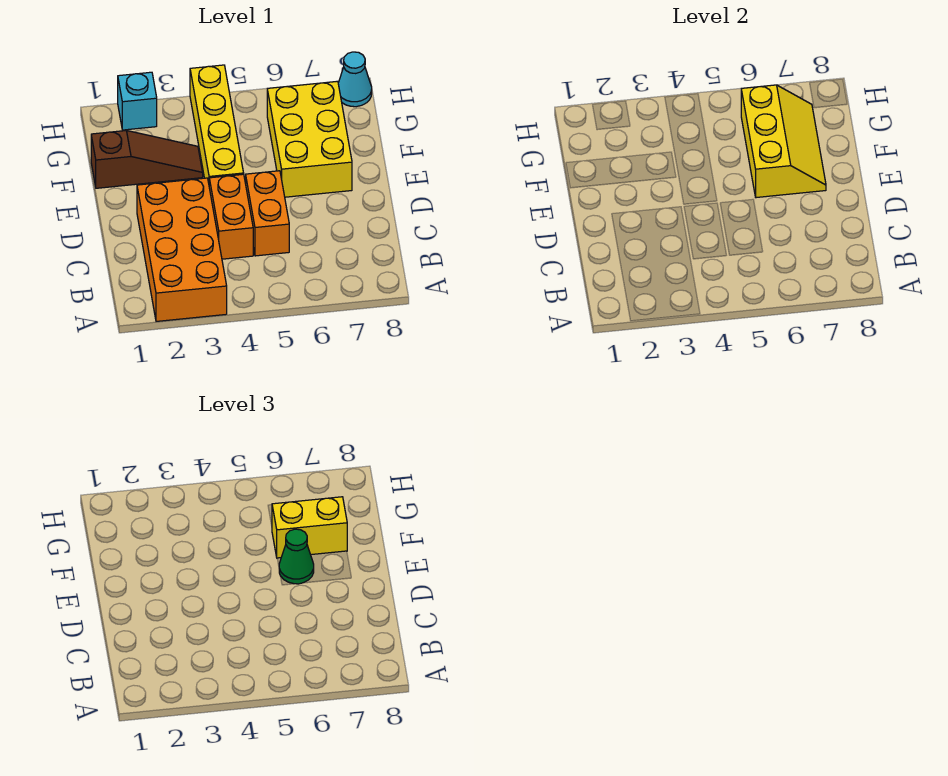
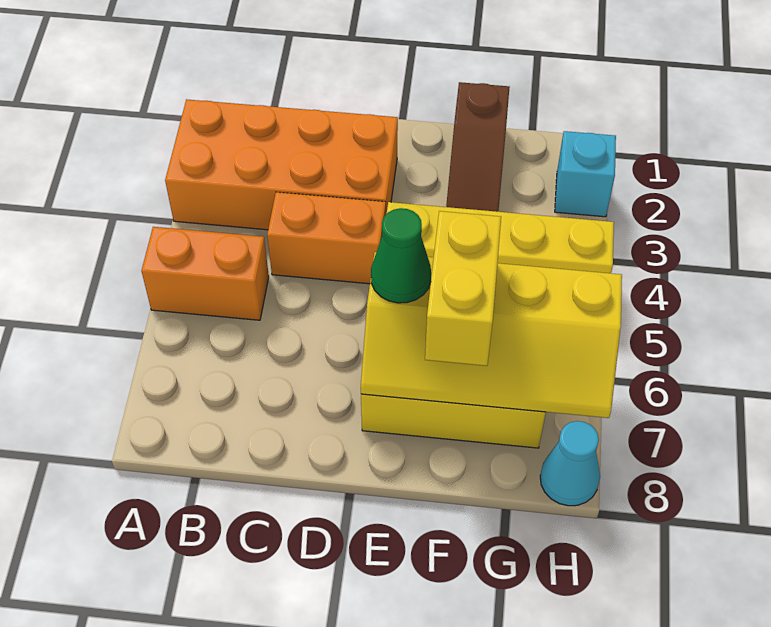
orange brick C5:D5 level 1 -> orange brick A5:B5 level 1
yellow slope E6:G7 level 2 top 6 -> yellow slope E6:H7 level 2 top 6

